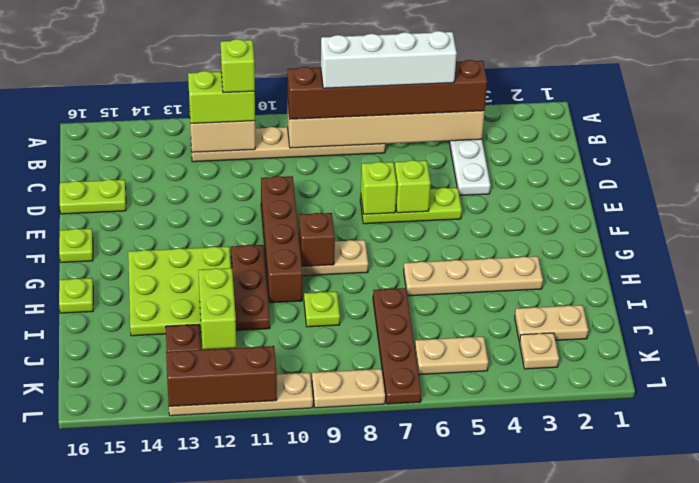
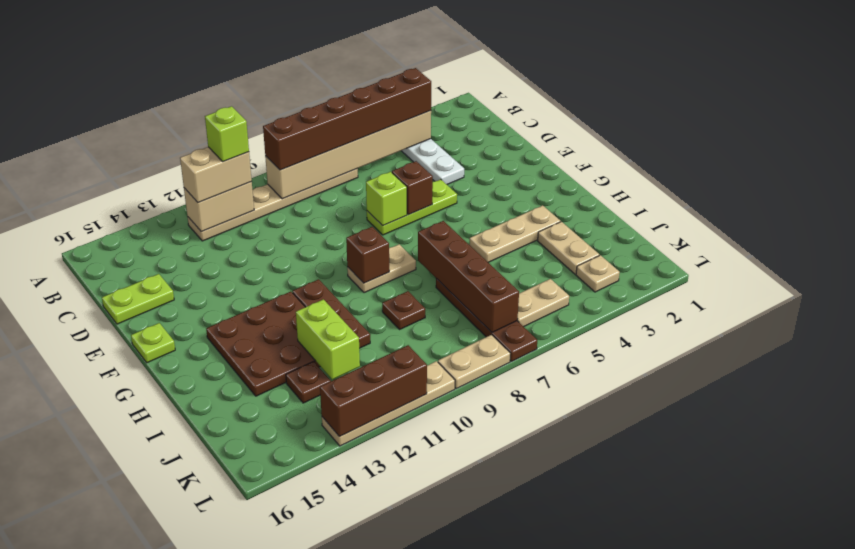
white brick B5:B8 level 4 -> none
lime brick B11:B12 level 3 -> tan brick B11:B12 level 3
lime brick E6 level 2 -> brown brick E6 level 2
brown brick E10:H10 level 1 -> brown brick H7:K7 level 2
lime plate G12:I14 level 1 -> brown plate G12:I14 level 1
tan plate H3:H6 level 1 -> tan plate H3:H5 level 1
lime plate H16 level 1 -> none
lime plate I9 level 1 -> brown plate I9 level 1
tan plate J2:J3 level 1 -> tan plate I3:J3 level 1

